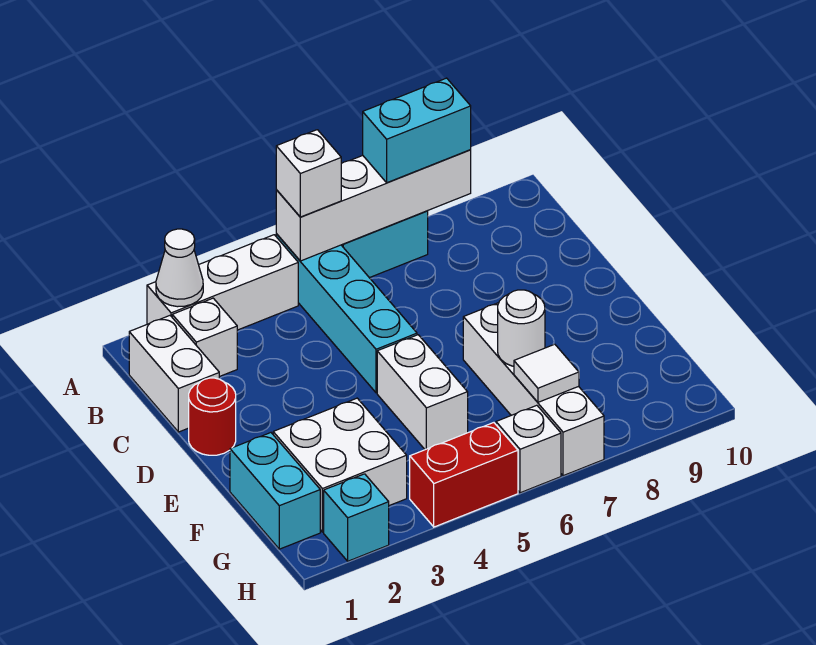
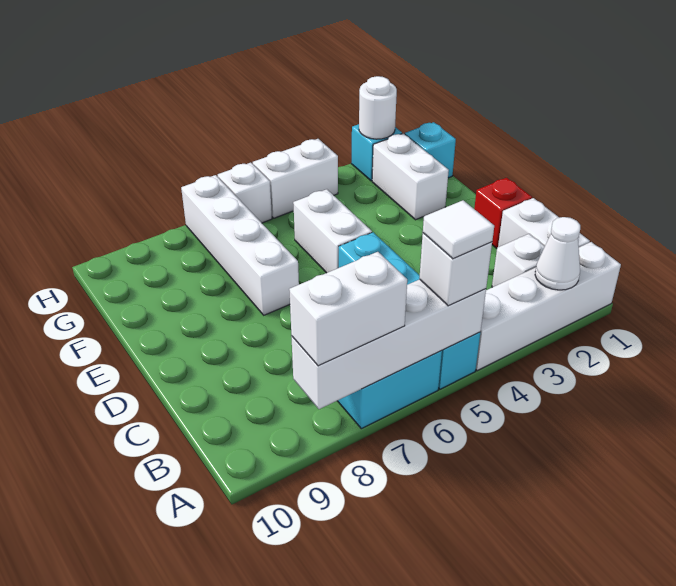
white brick A2:A4 level 1 -> white brick A1:A4 level 1
cyan brick A7:A8 level 3 -> white brick A7:A8 level 3
red round brick D1 level 1 -> red brick D1 level 1
cyan brick F1:G1 level 1 -> cyan brick G1 level 1
white brick F2:G3 level 1 -> white brick F2:G2 level 1
white round brick F7 level 2 -> white round brick H2 level 2
white tile G7 level 2 -> white tile A5 level 4
red brick H4:H5 level 1 -> white brick H4:H5 level 1

